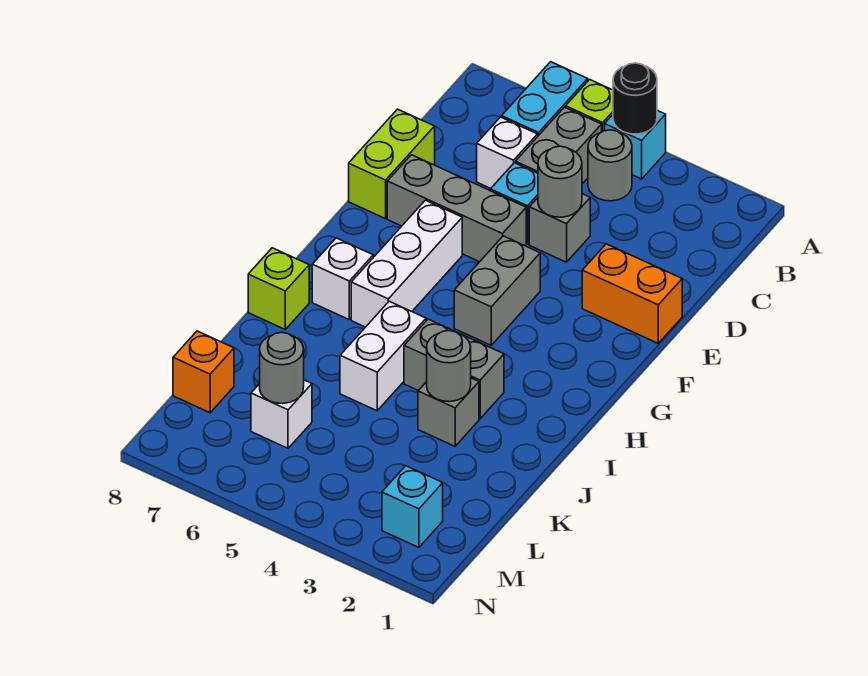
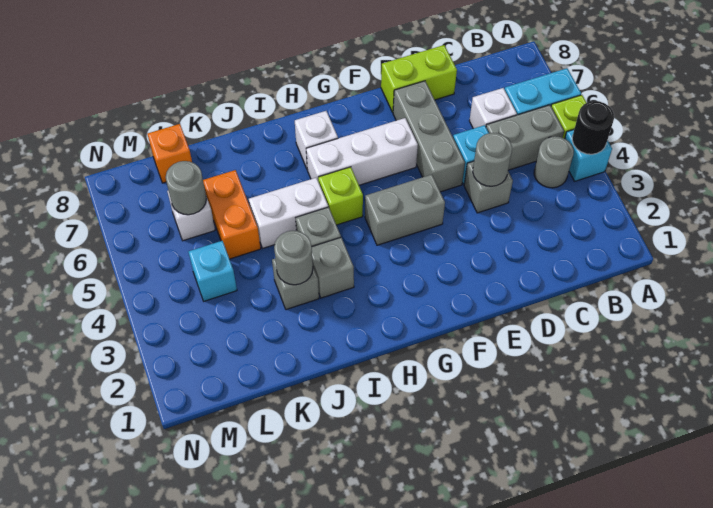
orange brick E1:E2 level 1 -> orange brick K5:K6 level 1
lime brick I8 level 1 -> lime brick H5 level 1
cyan brick M2 level 1 -> cyan brick L4 level 1

